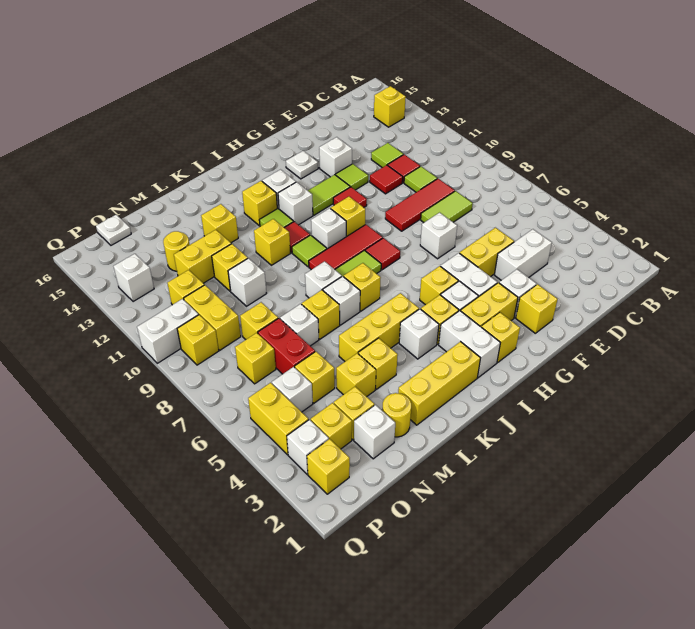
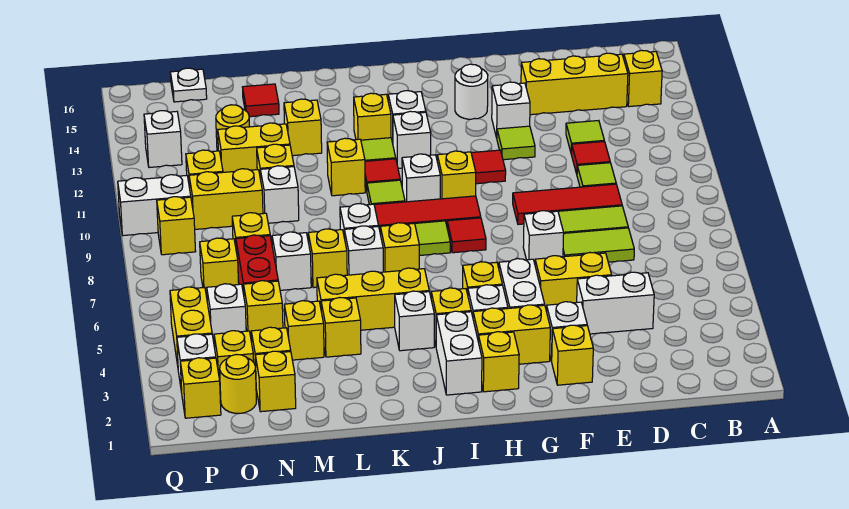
red tile E11 level 1 -> red tile M15 level 1
lime tile G12:H12 level 1 -> lime tile D7:E7 level 1
white plate G14 level 1 -> white round brick G14 level 1
yellow brick J2:L2 level 1 -> yellow brick C14:E14 level 1
yellow round brick M2 level 1 -> yellow round brick O2 level 1
white brick N2 level 1 -> yellow brick N2 level 1
yellow brick O9:O10 level 1 -> yellow brick N10:O10 level 1

